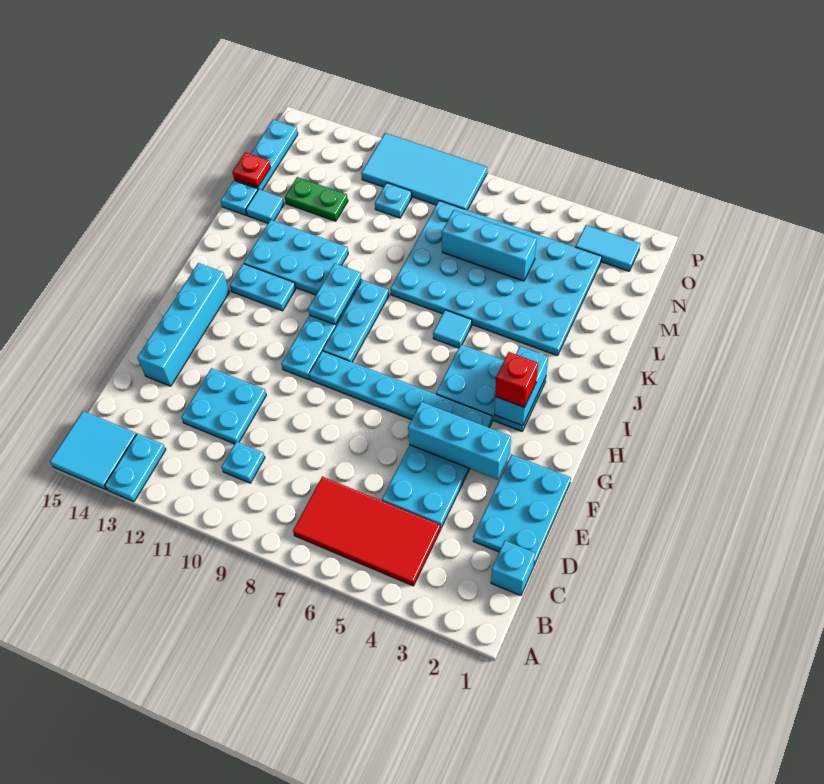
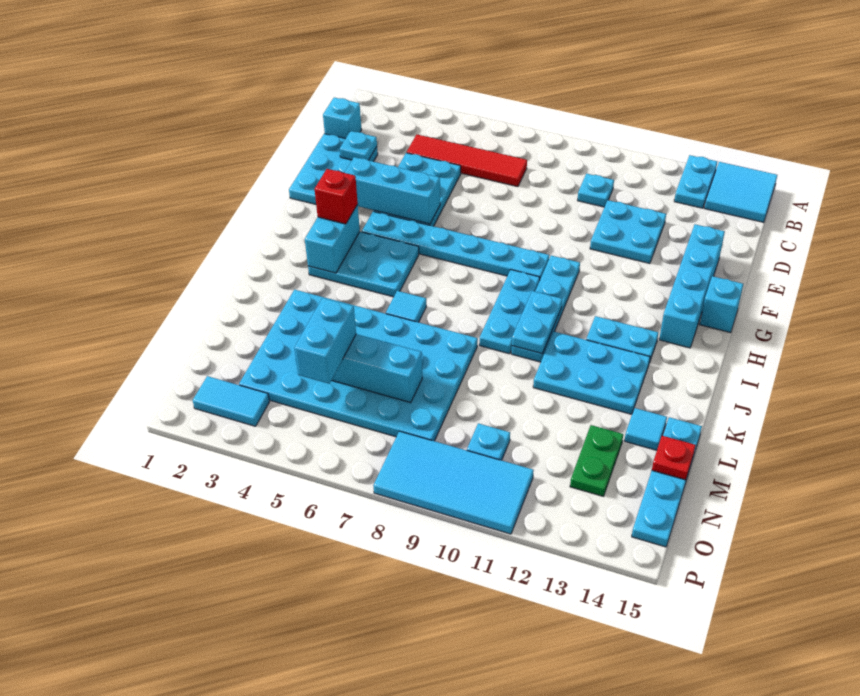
red tile B4:C7 level 1 -> red tile C4:C7 level 1
none -> cyan plate D2 level 2
none -> cyan brick G15 level 1
none -> cyan brick M5:N5 level 3
green plate M12:M13 level 1 -> green plate M13:N13 level 1

